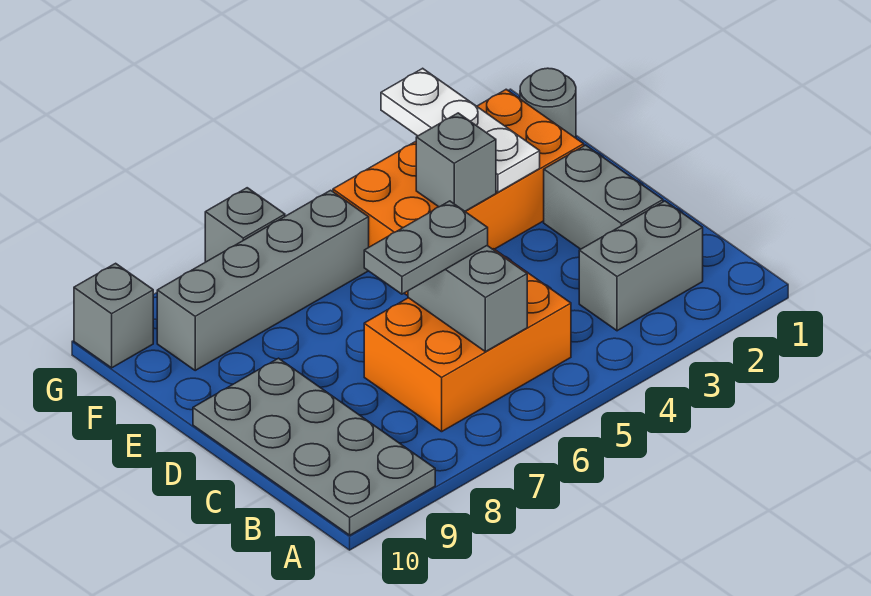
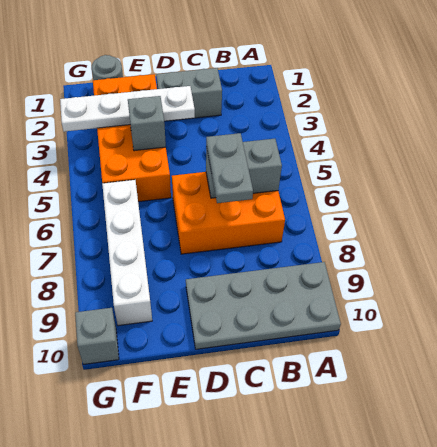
grey brick B2:B3 level 1 -> none
orange brick B5:C7 level 1 -> orange brick B6:D7 level 1
white plate E3:G3 level 2 -> white plate D3:G3 level 2
grey brick F6:F9 level 1 -> white brick F6:F9 level 1
grey brick G7 level 1 -> none

